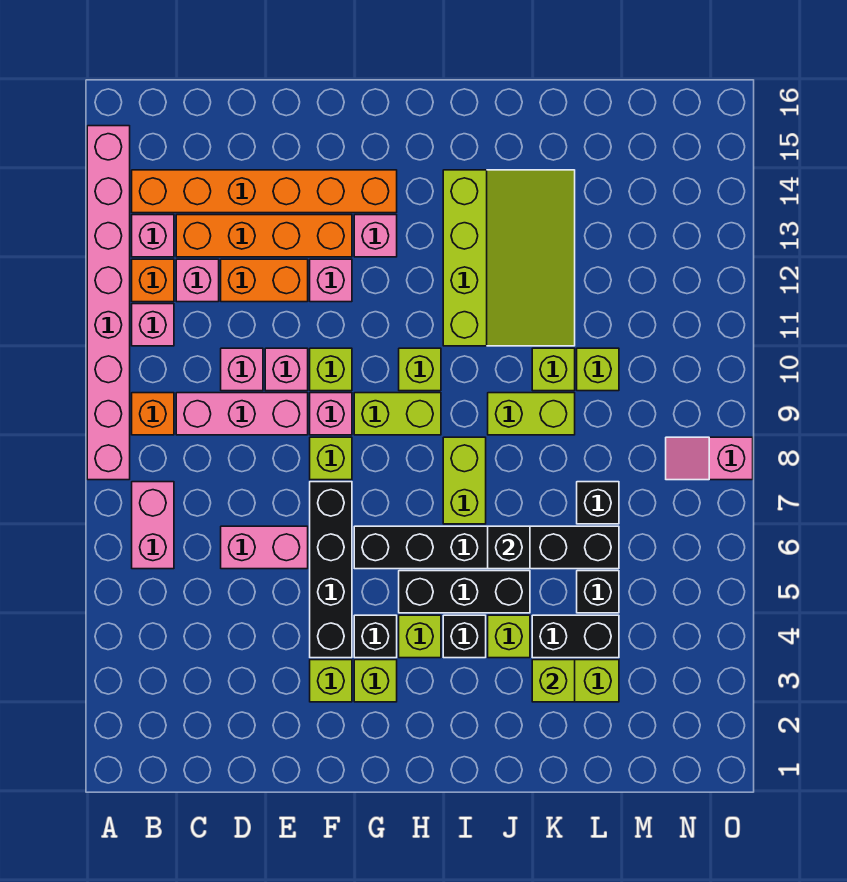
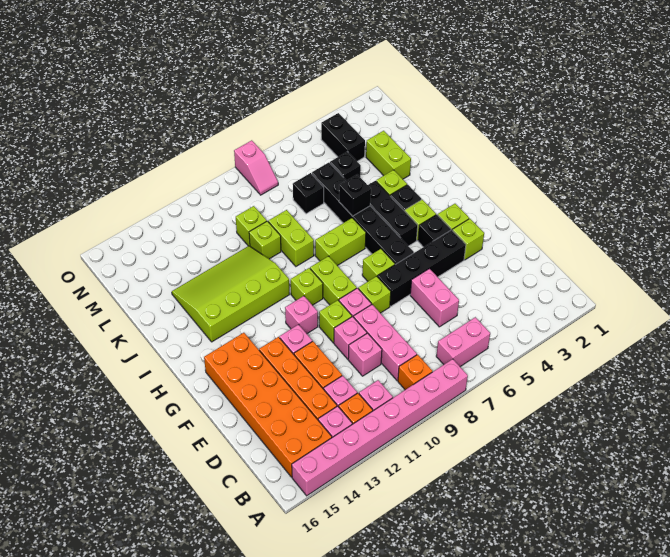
orange brick B14:G14 level 1 -> orange brick B14:G15 level 1
pink brick G13 level 1 -> pink brick G11 level 1
lime brick K3 level 2 -> lime brick G7 level 1
black brick K4:L4 level 1 -> black brick M4:N4 level 1

